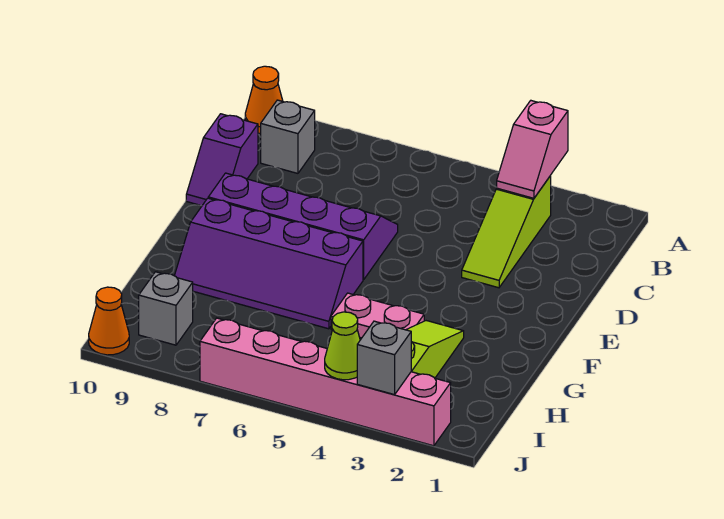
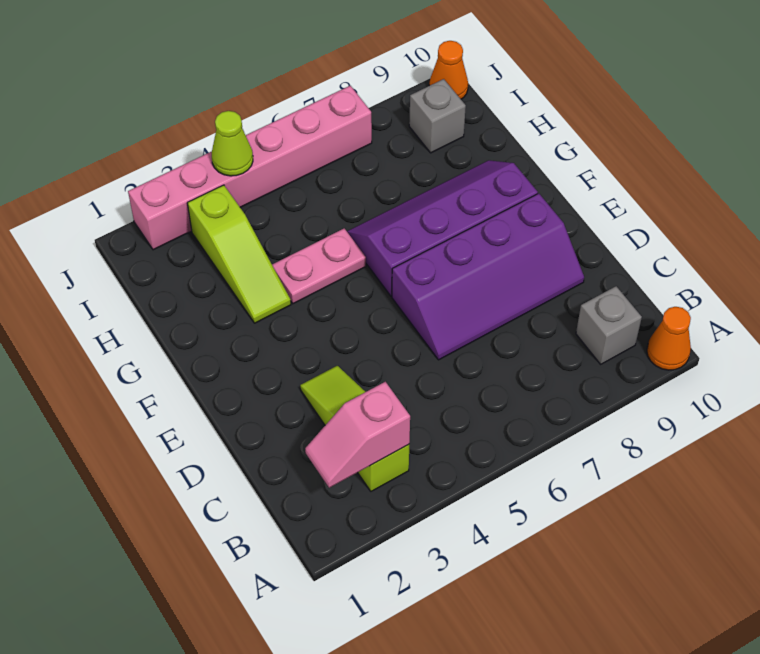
pink slope A3:B3 level 2 top A -> pink slope B2:B3 level 2 top 3
purple slope C10:D10 level 1 top C -> none
grey brick J3 level 2 -> none

